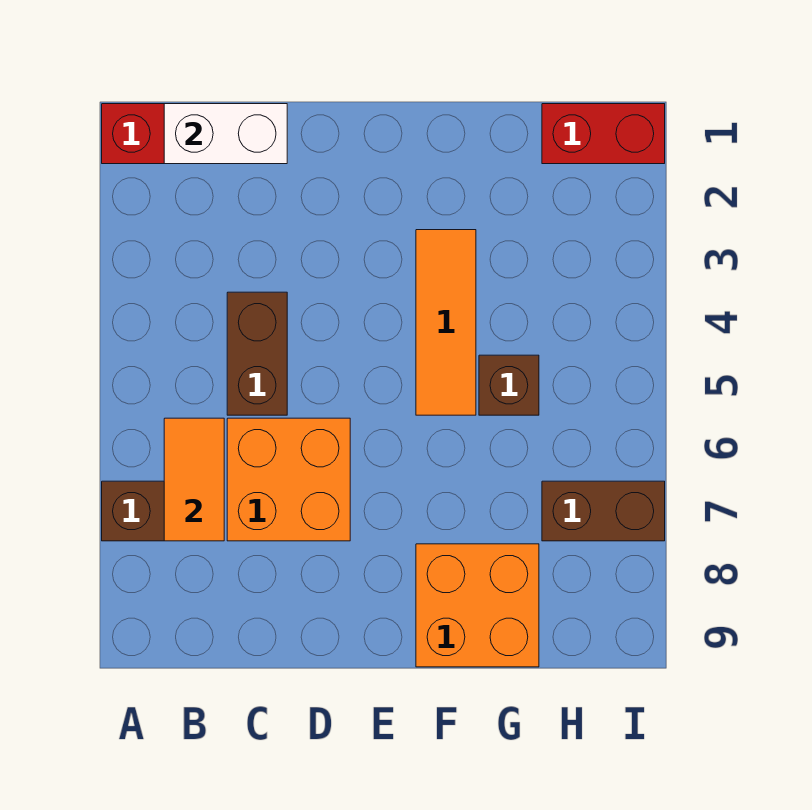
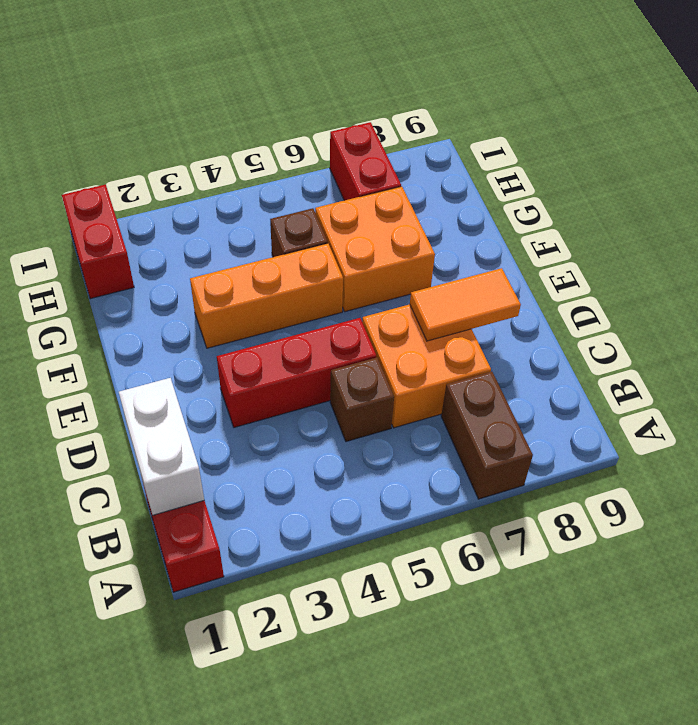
orange tile B6:B7 level 2 -> orange tile D7:D8 level 2
brown brick C4:C5 level 1 -> brown brick C5 level 1
none -> red brick D3:D5 level 1
orange tile F3:F5 level 1 -> orange brick F3:F5 level 1
orange brick F8:G9 level 1 -> orange brick F6:G7 level 1
brown brick H7:I7 level 1 -> red brick H7:I7 level 1

